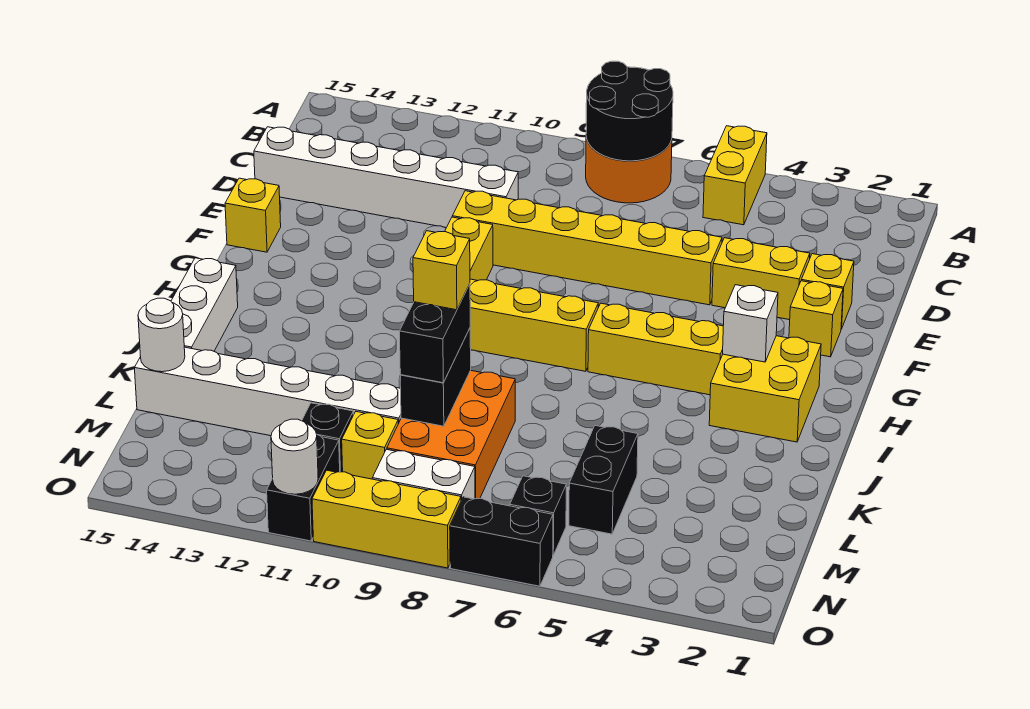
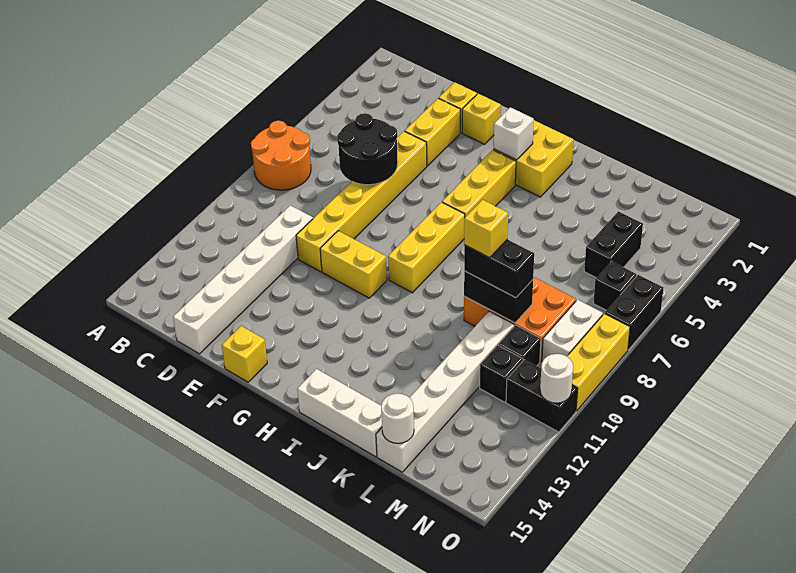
yellow brick A5:B5 level 1 -> none
black round brick A7:B8 level 2 -> black round brick D6:E7 level 2
black brick L5:M5 level 1 -> black brick M4:M5 level 1
yellow brick M10 level 1 -> black brick M10 level 1

